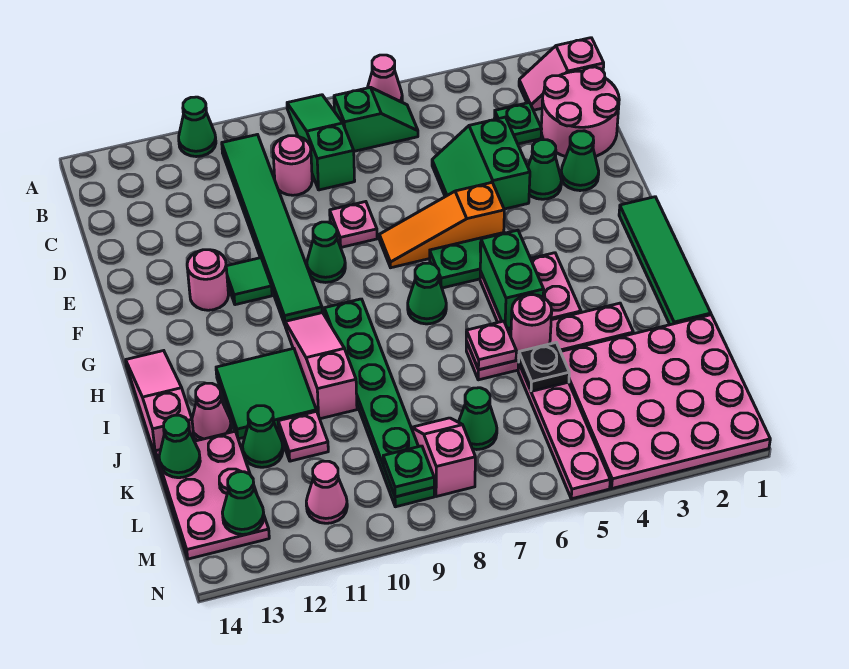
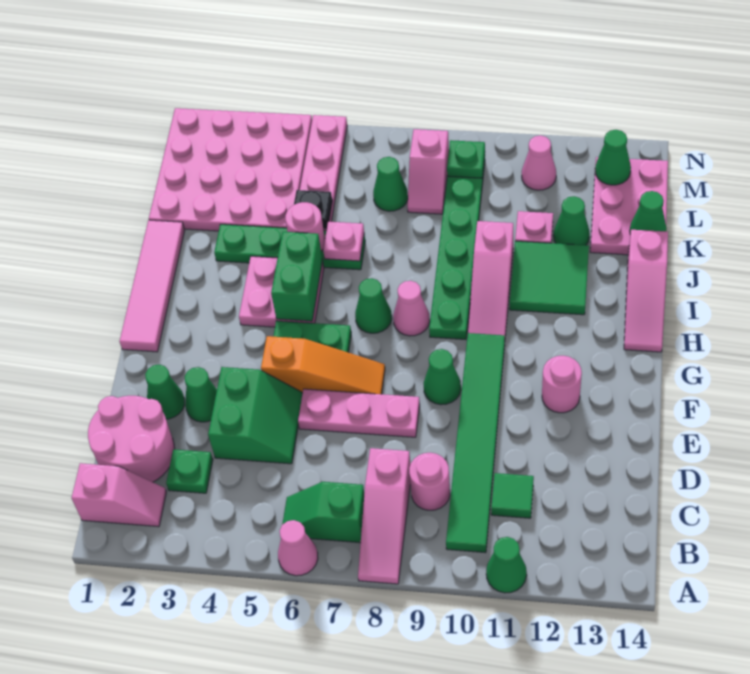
green slope A8:C8 level 1 top C -> pink slope A8:C8 level 1 top C
pink plate E8 level 1 -> pink plate E6:E8 level 1
green tile F11 level 1 -> green tile C11 level 1
green tile G1:J1 level 1 -> pink tile G1:J1 level 1
pink plate J3:J6 level 1 -> green plate J3:J6 level 1
pink cone J13 level 1 -> pink cone H8 level 1

